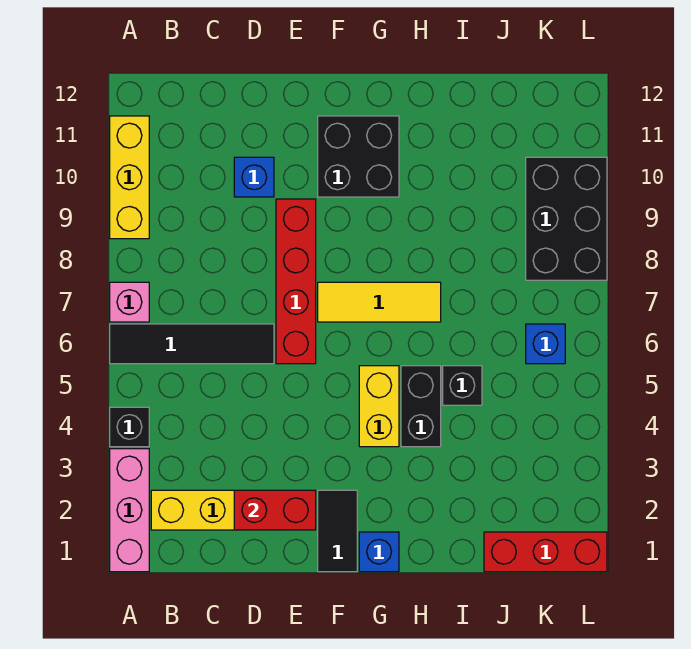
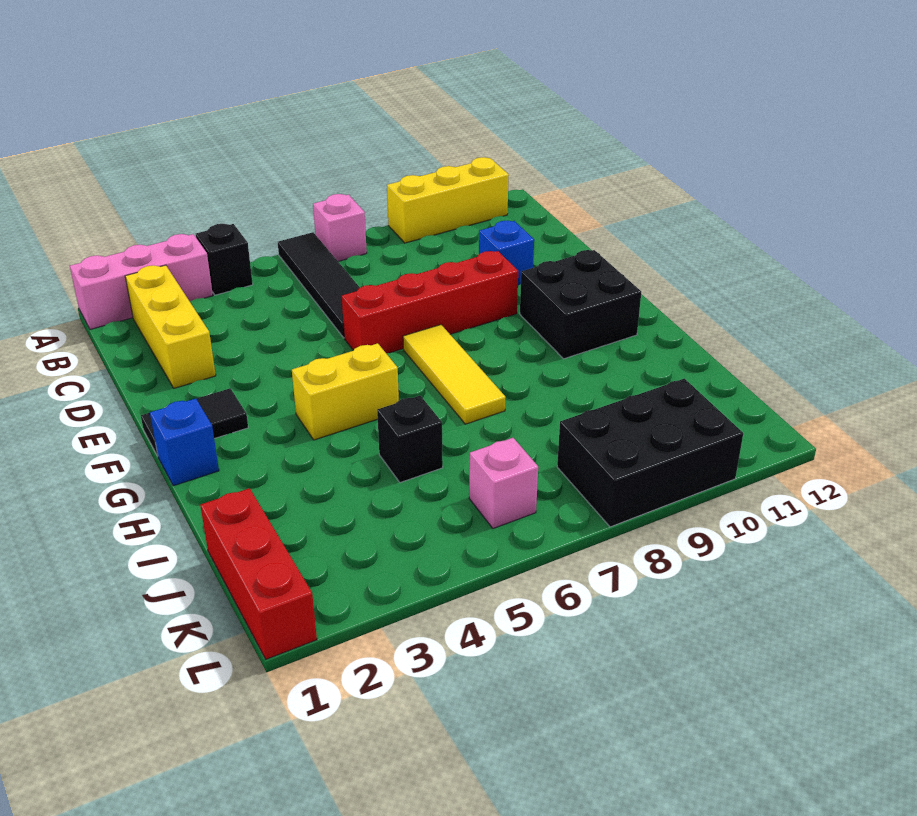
red brick D2:E2 level 2 -> none
black brick H4:H5 level 1 -> none
blue brick K6 level 1 -> pink brick K6 level 1

